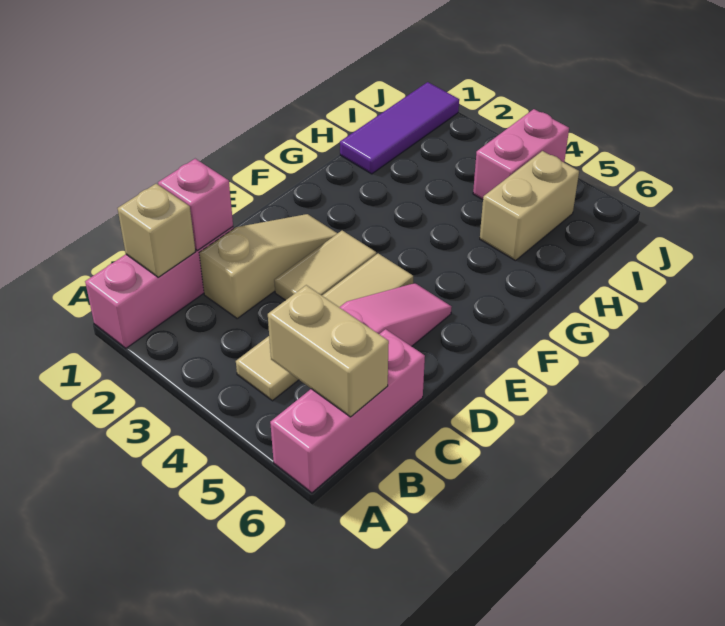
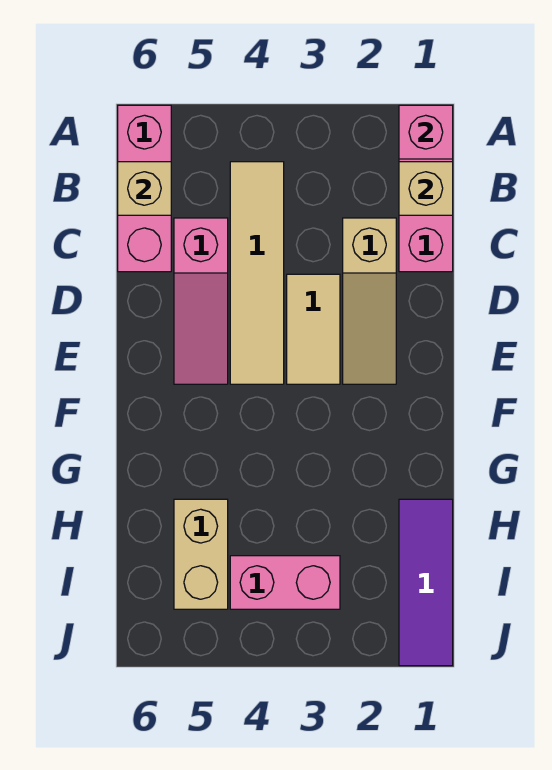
tan brick B5:B6 level 2 -> tan brick B6 level 2
pink brick C1 level 2 -> pink brick A1 level 2
pink brick I4:J4 level 1 -> pink brick I3:I4 level 1

